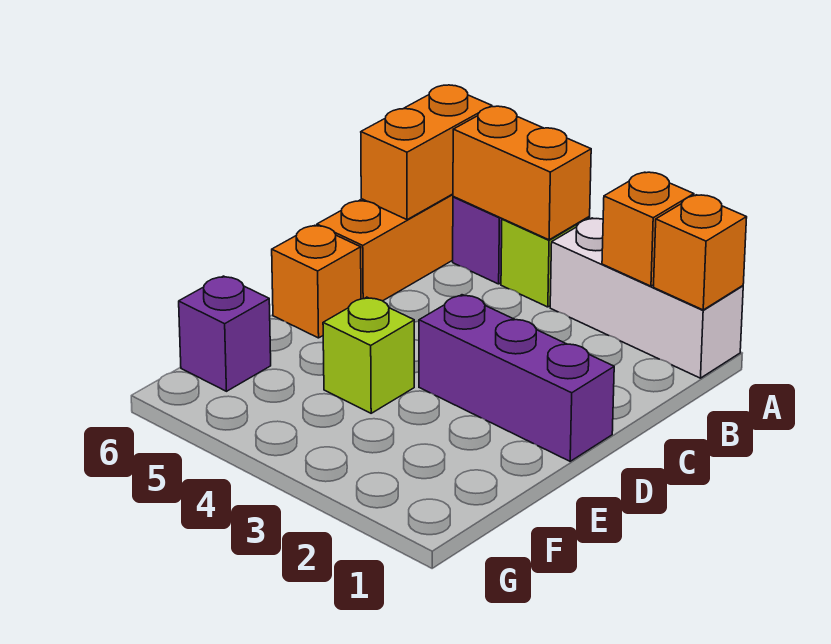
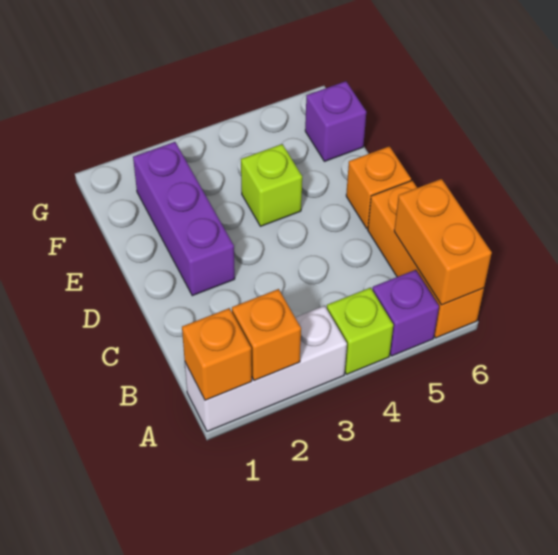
orange brick A4:A5 level 2 -> none
purple brick D1:D3 level 1 -> purple brick D2:F2 level 1

